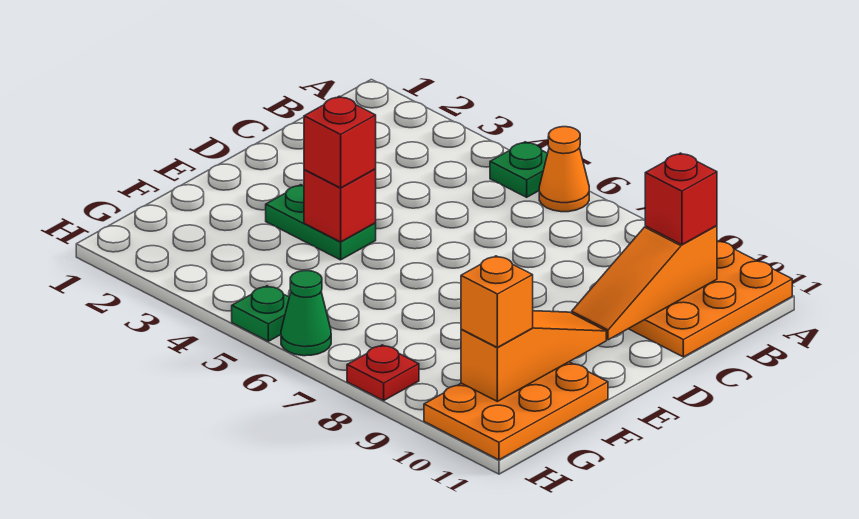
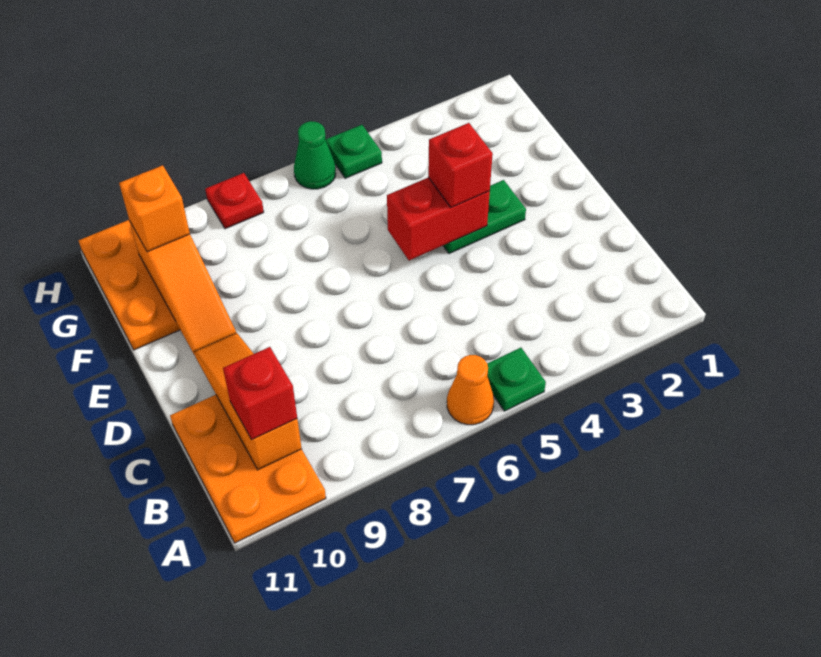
red brick E4 level 2 -> red brick E4:E5 level 2

